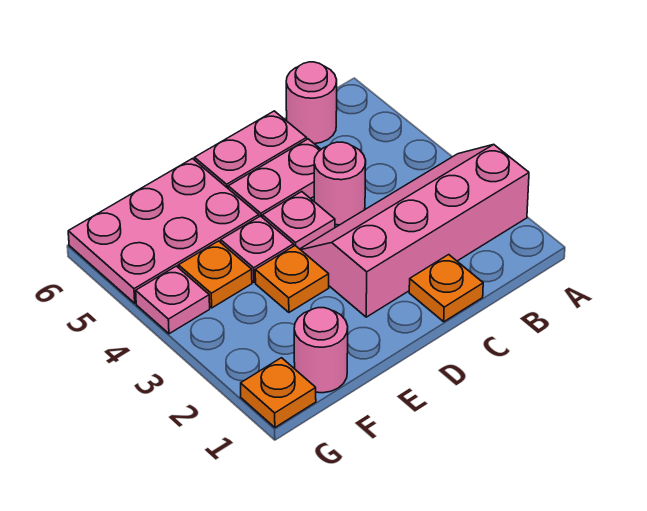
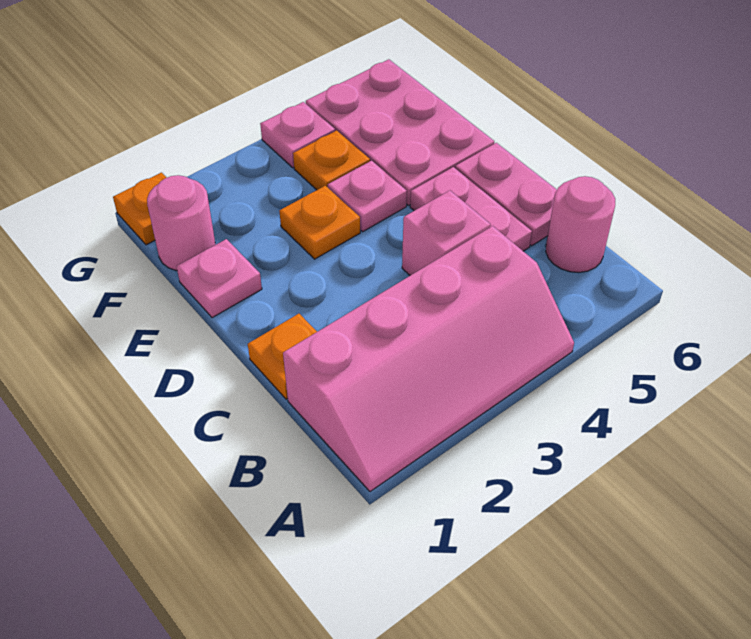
pink slope A2:D3 level 1 top 2 -> pink slope A1:B4 level 1 top B
pink round brick C4 level 1 -> pink brick C4 level 1
pink plate D4 level 1 -> pink plate E1 level 1

